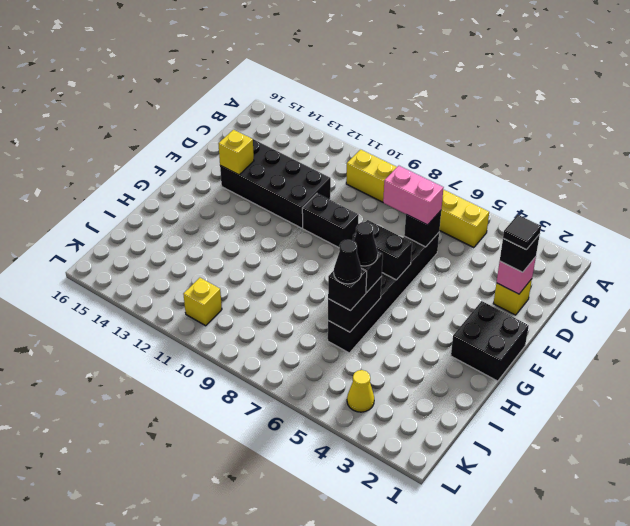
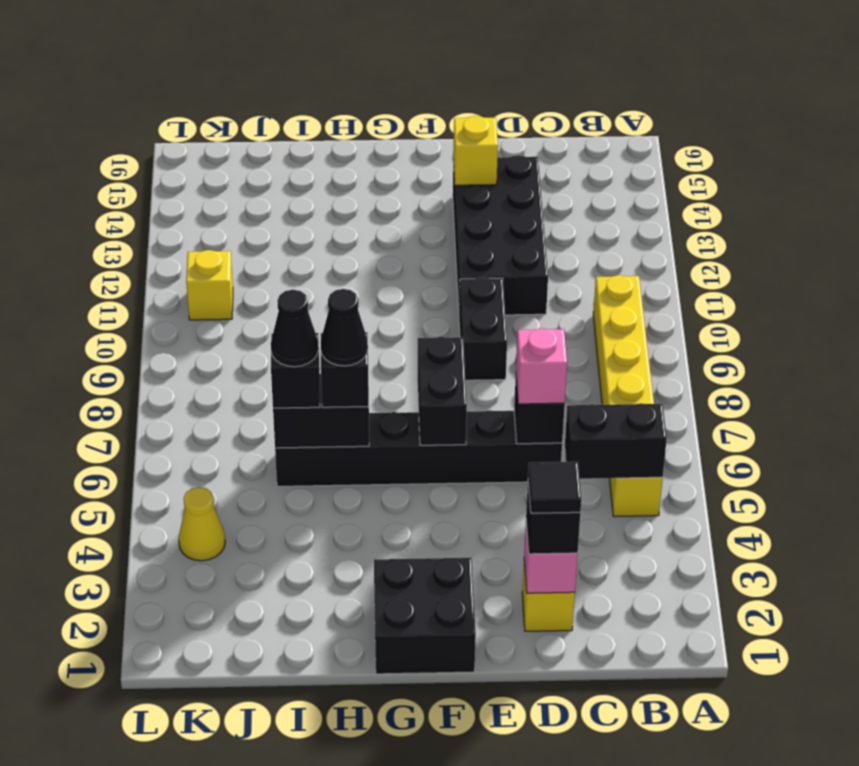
none -> black brick B5:C5 level 2
pink brick D6:D7 level 3 -> pink brick D6 level 3

